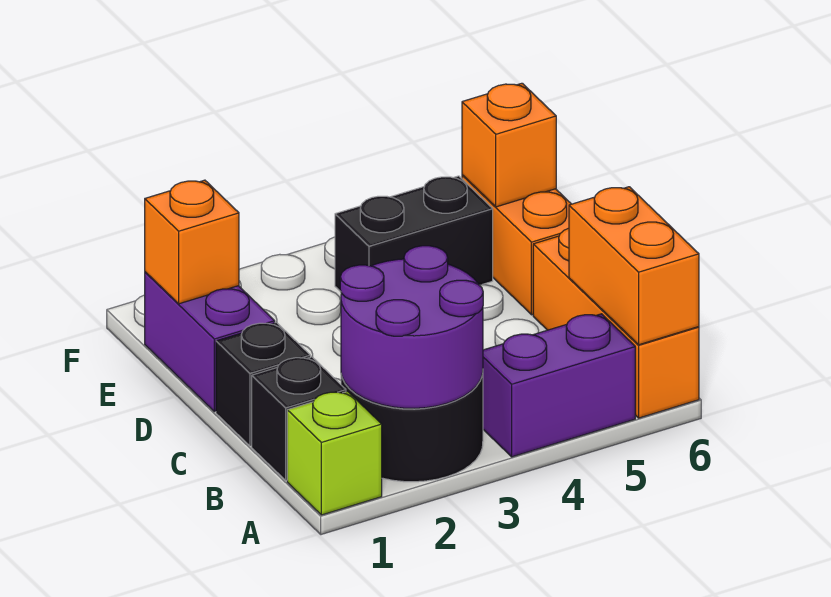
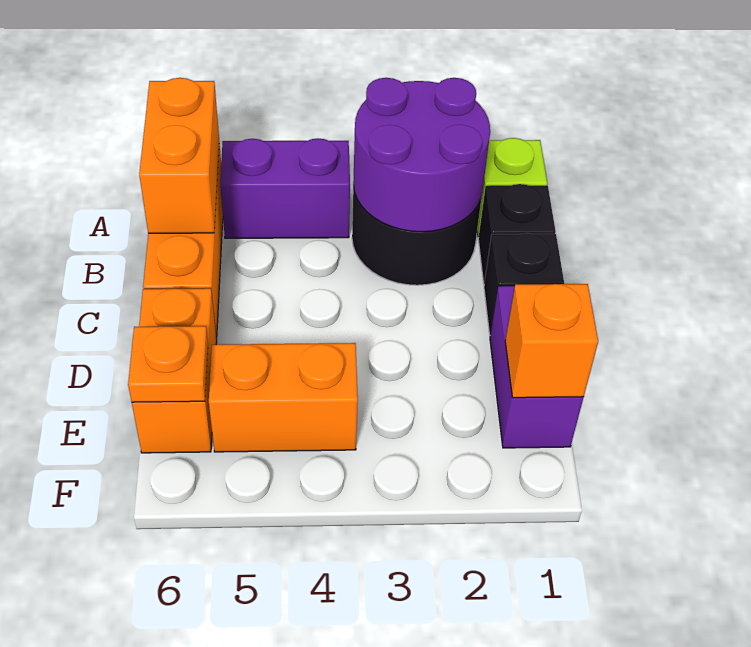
black brick E4:E5 level 1 -> orange brick E4:E5 level 1
orange brick E6 level 2 -> orange plate E6 level 2

